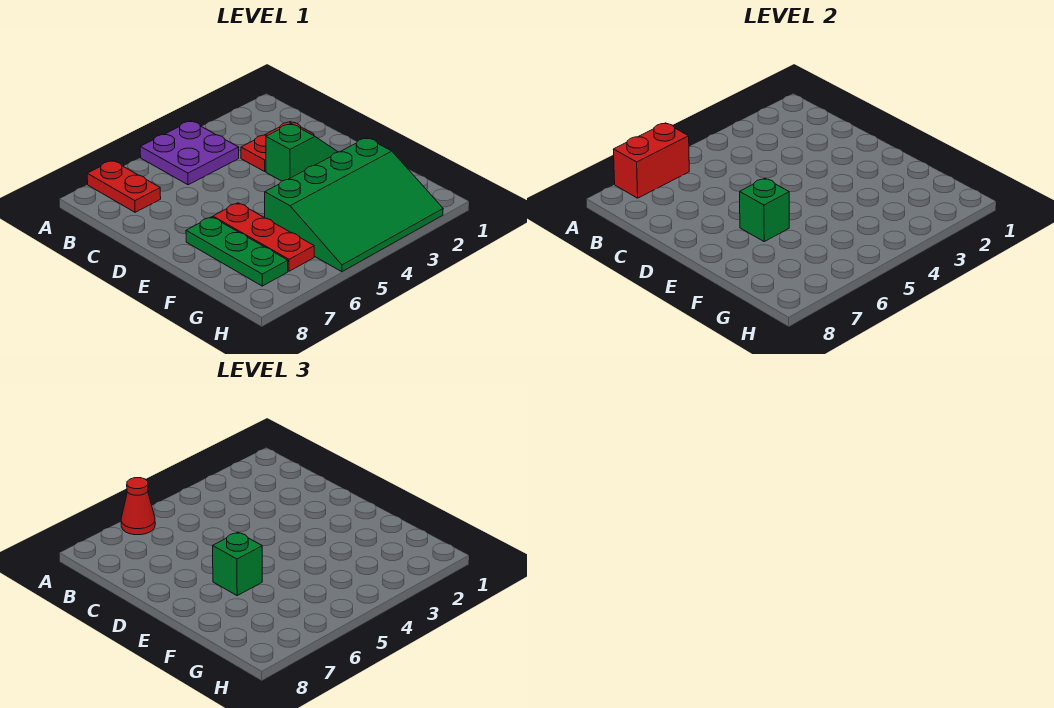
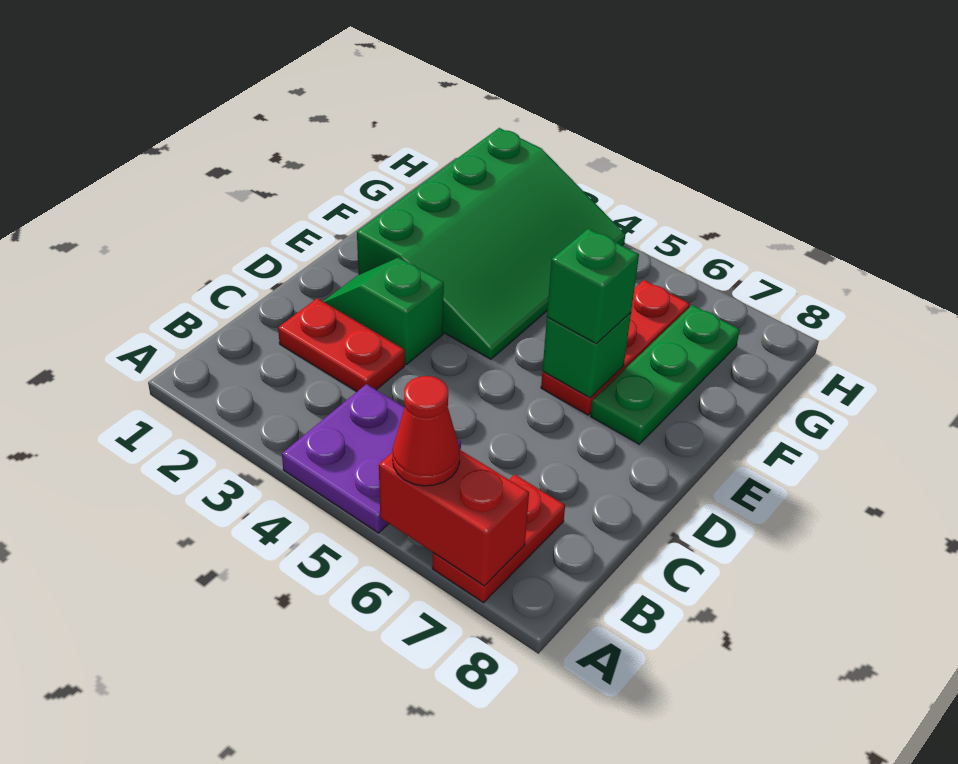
green slope F2:H5 level 1 top F -> green slope E2:H4 level 1 top 2

